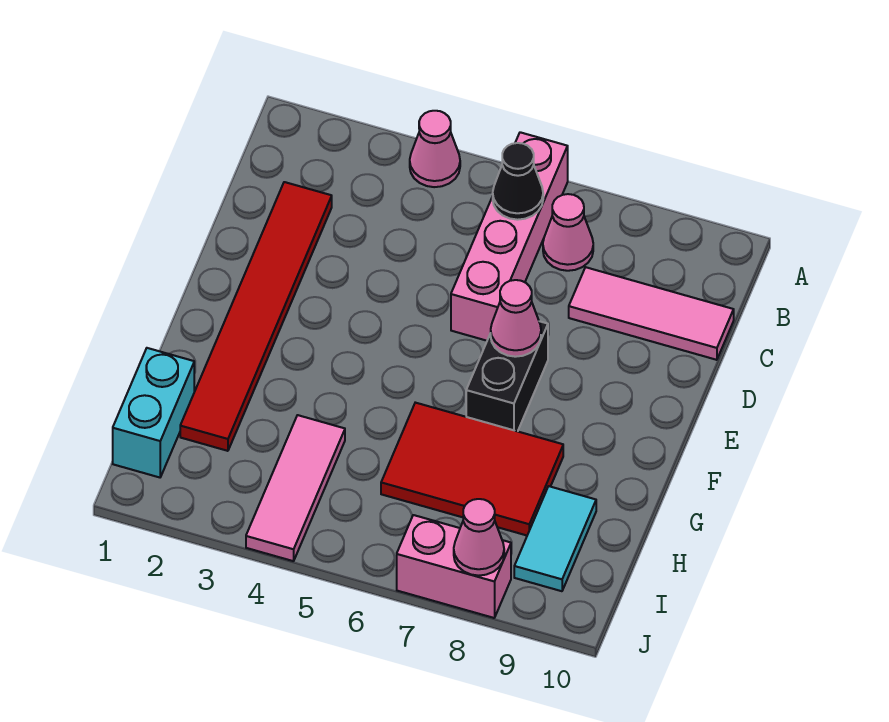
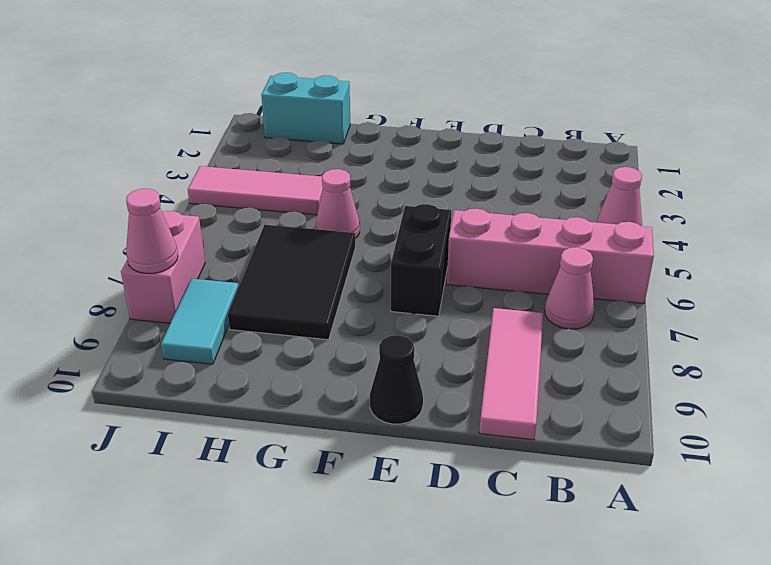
black cone B6 level 2 -> black cone E10 level 1
red tile C2:H2 level 1 -> none
black brick E7:F7 level 1 -> black brick E6:E7 level 1
pink cone E7 level 2 -> pink cone G5 level 1
red tile G6:H8 level 1 -> black tile G6:H8 level 1
cyan tile H9:I9 level 1 -> cyan tile I8:I9 level 1

